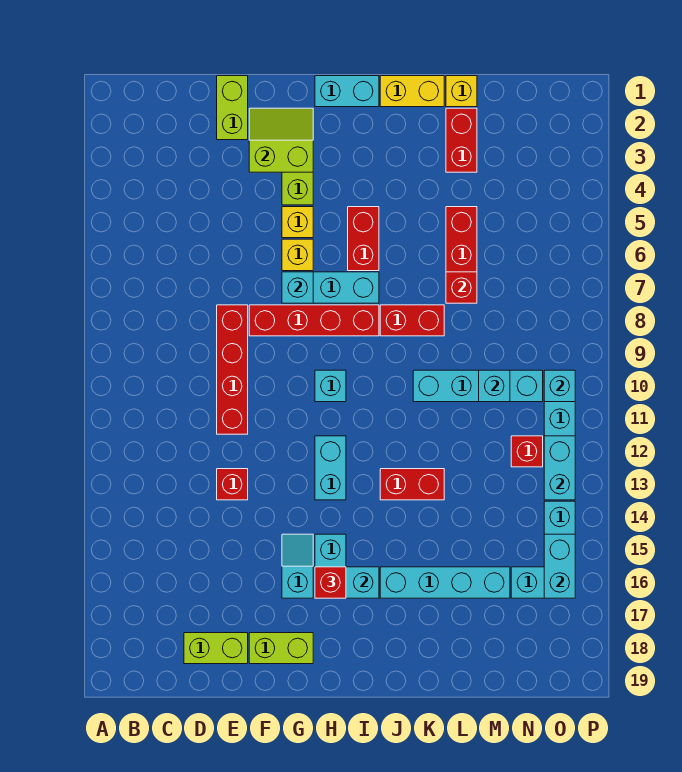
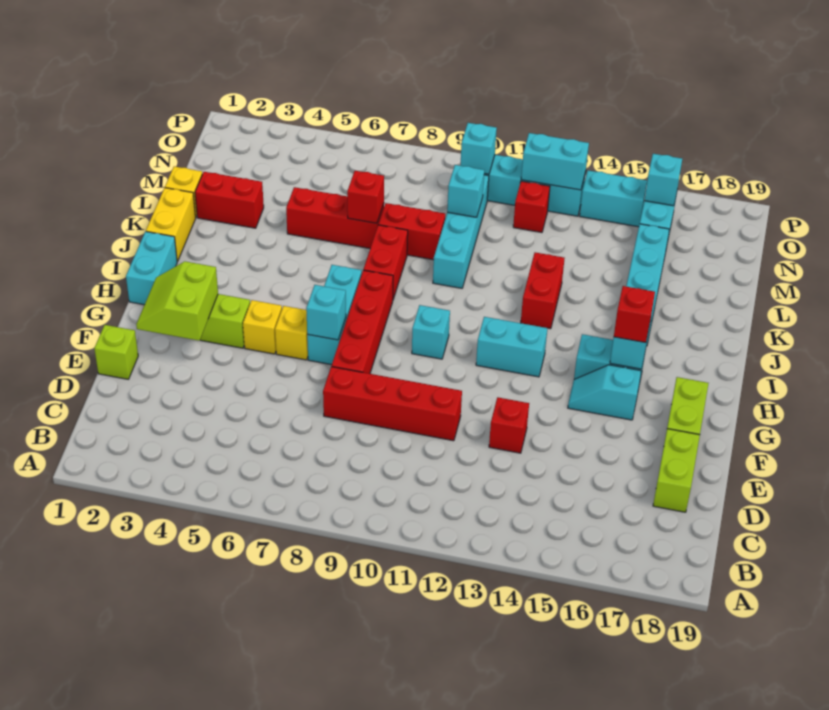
lime brick E1:E2 level 1 -> lime brick E1 level 1
red brick I5:I6 level 1 -> red brick L8:L9 level 1
cyan brick O15:O16 level 2 -> cyan brick O16 level 2

